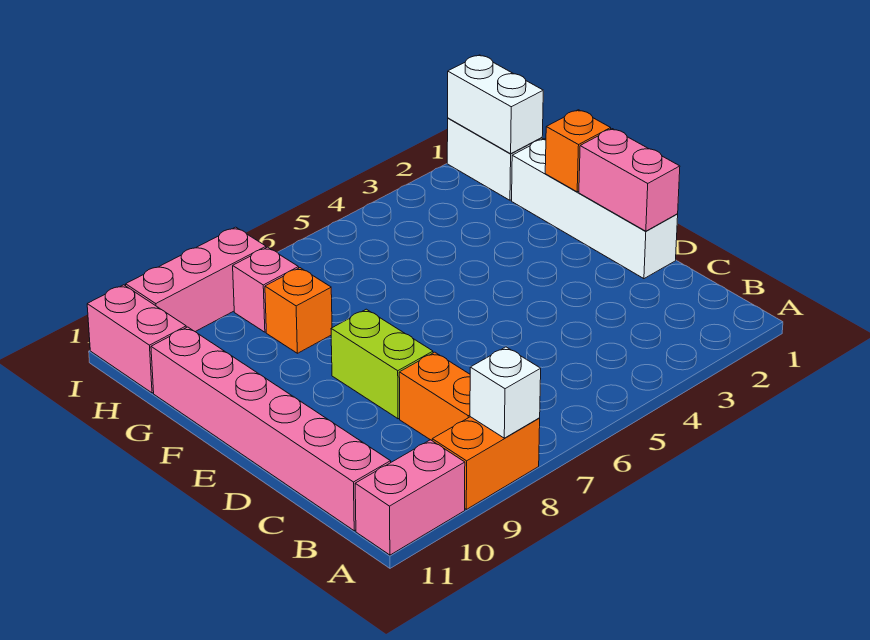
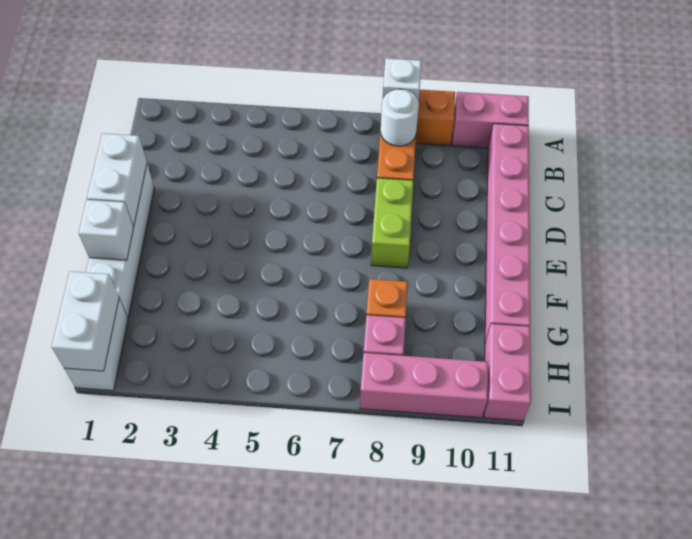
none -> white round brick B8 level 2
pink brick D1:E1 level 2 -> white brick D1:E1 level 2
orange brick F1 level 2 -> white brick F1 level 2

